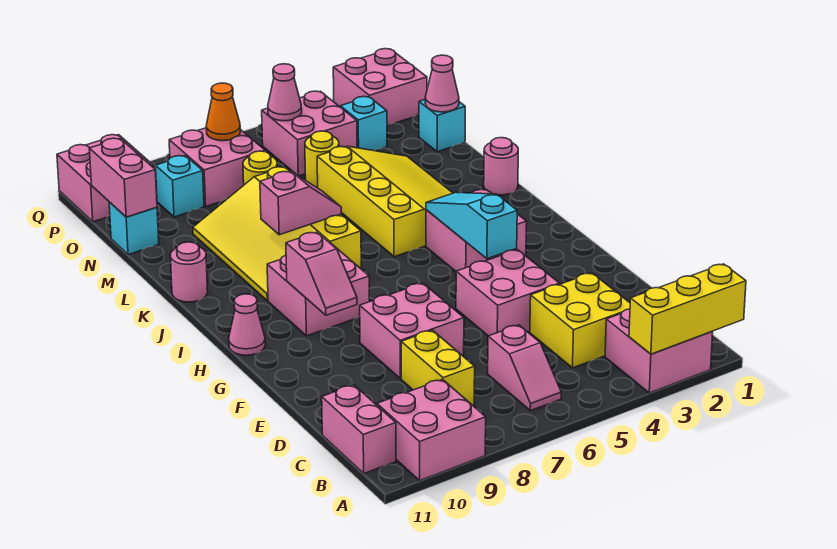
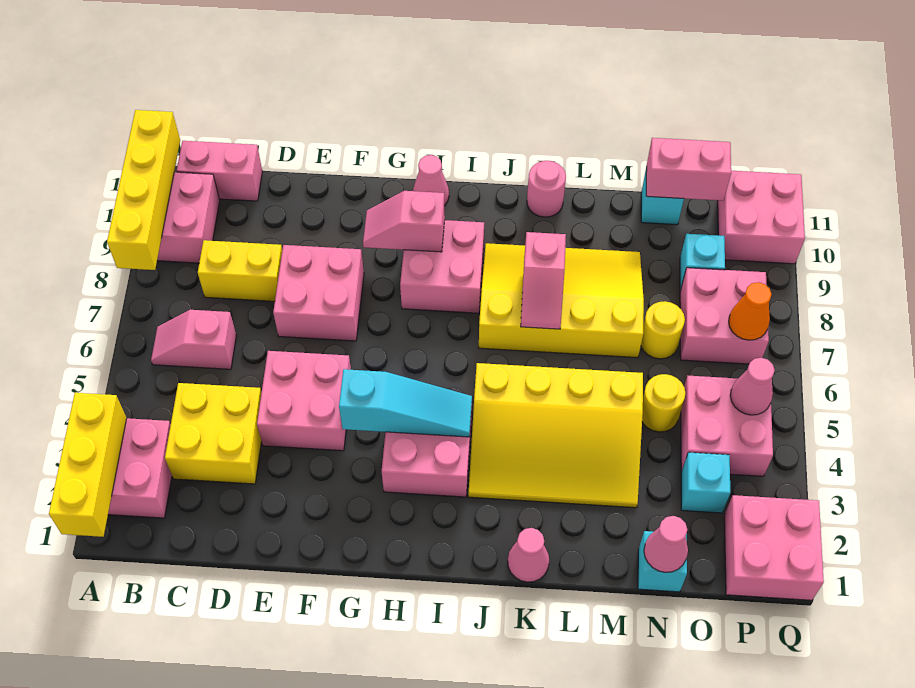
none -> yellow brick A8:A11 level 2
pink round brick K1 level 1 -> pink cone K1 level 1

